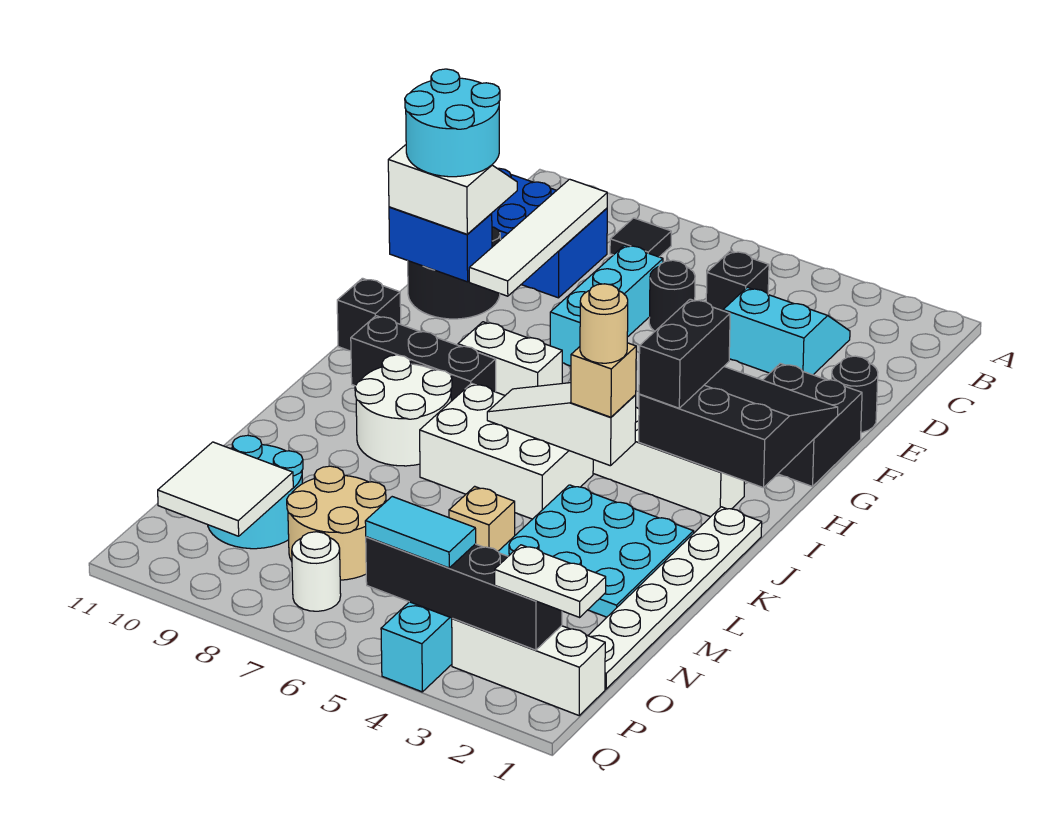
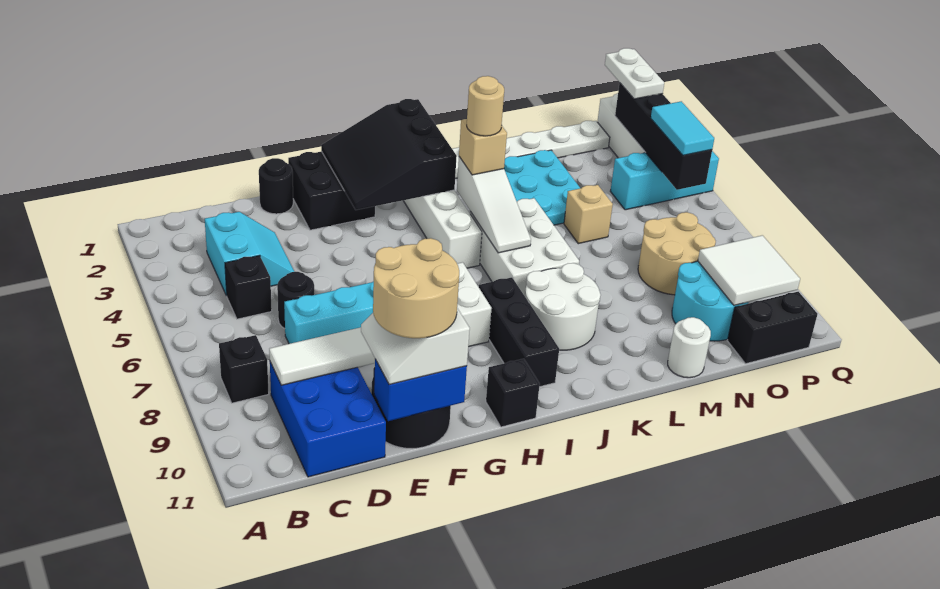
black tile B8 level 1 -> black brick B8 level 1
cyan slope C3:D4 level 1 top D -> cyan slope C3:D4 level 1 top C
cyan round brick E10:F11 level 4 -> tan round brick E10:F11 level 4
blue brick F10:F11 level 2 -> blue brick E11:F11 level 2
black brick H3:I3 level 3 -> black brick O11:P11 level 1
white round brick P7 level 1 -> white round brick M11 level 1

